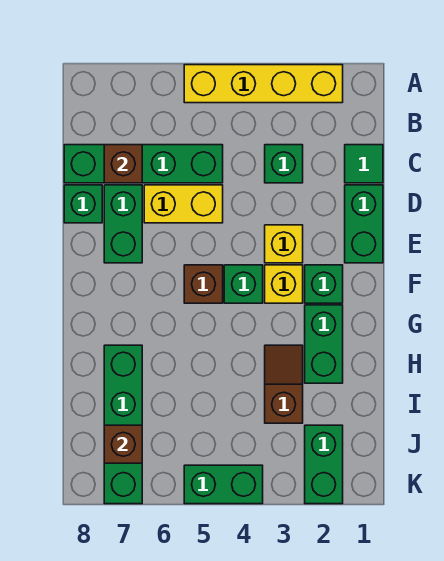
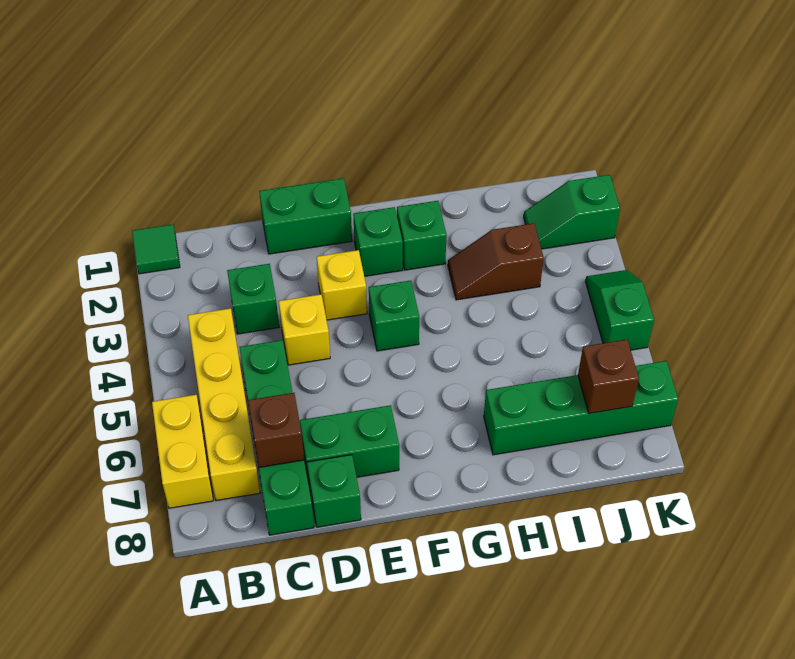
yellow brick A2:A5 level 1 -> yellow brick B4:B7 level 1
green tile C1 level 1 -> green tile A1 level 1
yellow brick D5:D6 level 1 -> yellow brick A6:A7 level 1
yellow brick F3 level 1 -> yellow brick D4 level 1
brown brick F5 level 1 -> none
green brick G2:H2 level 1 -> green brick G2 level 1
green brick J2:K2 level 1 -> green slope J2:K2 level 1 top K
green brick K4:K5 level 1 -> green slope K4:K5 level 1 top 5

